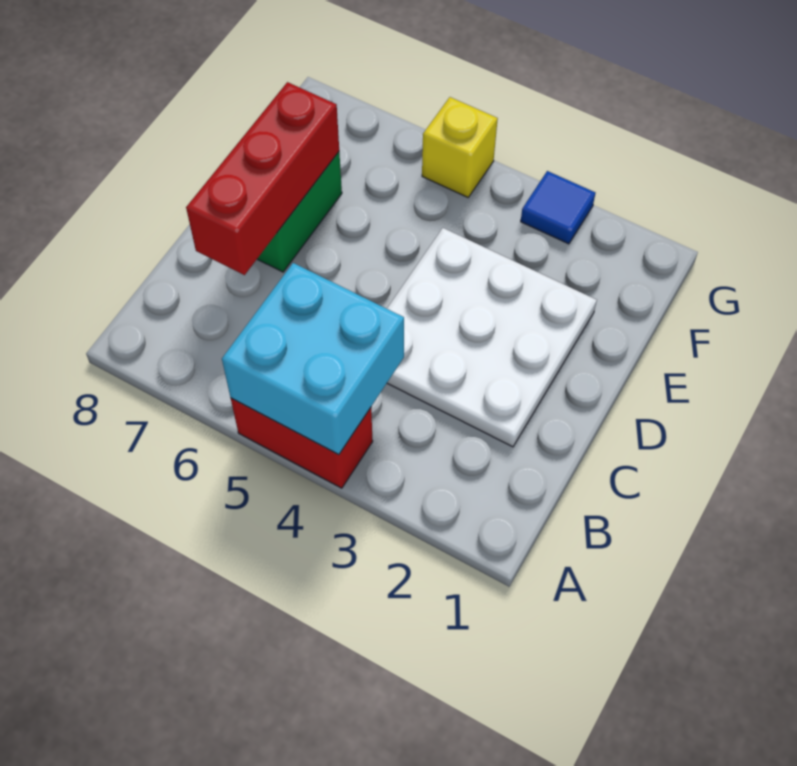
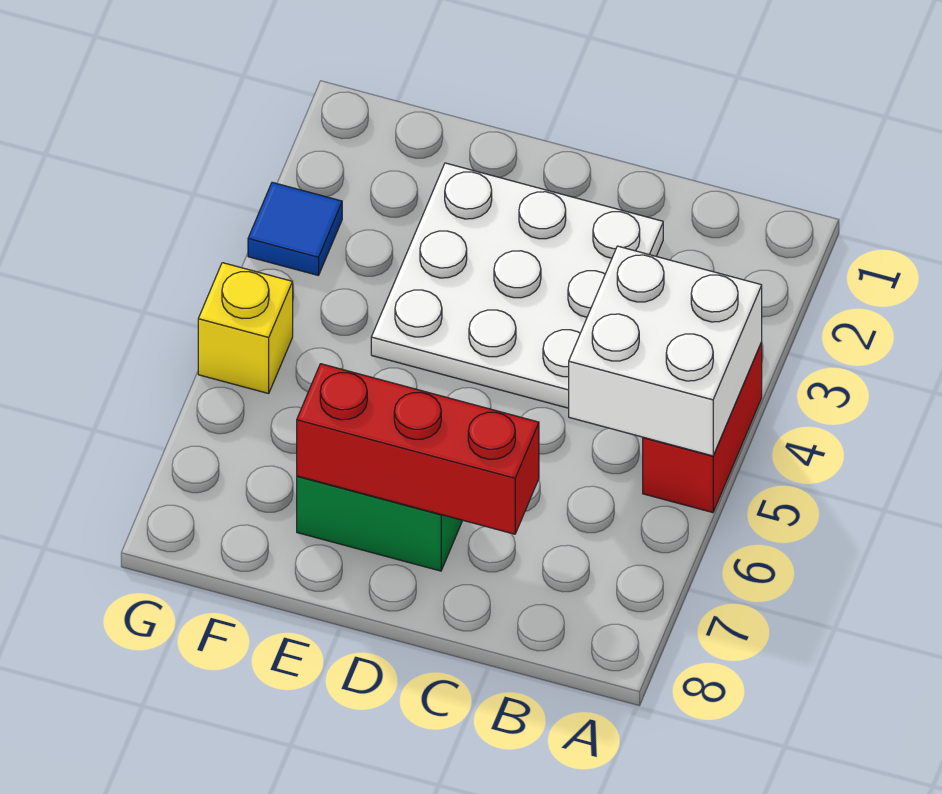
cyan brick A4:B5 level 2 -> white brick A4:B5 level 2

